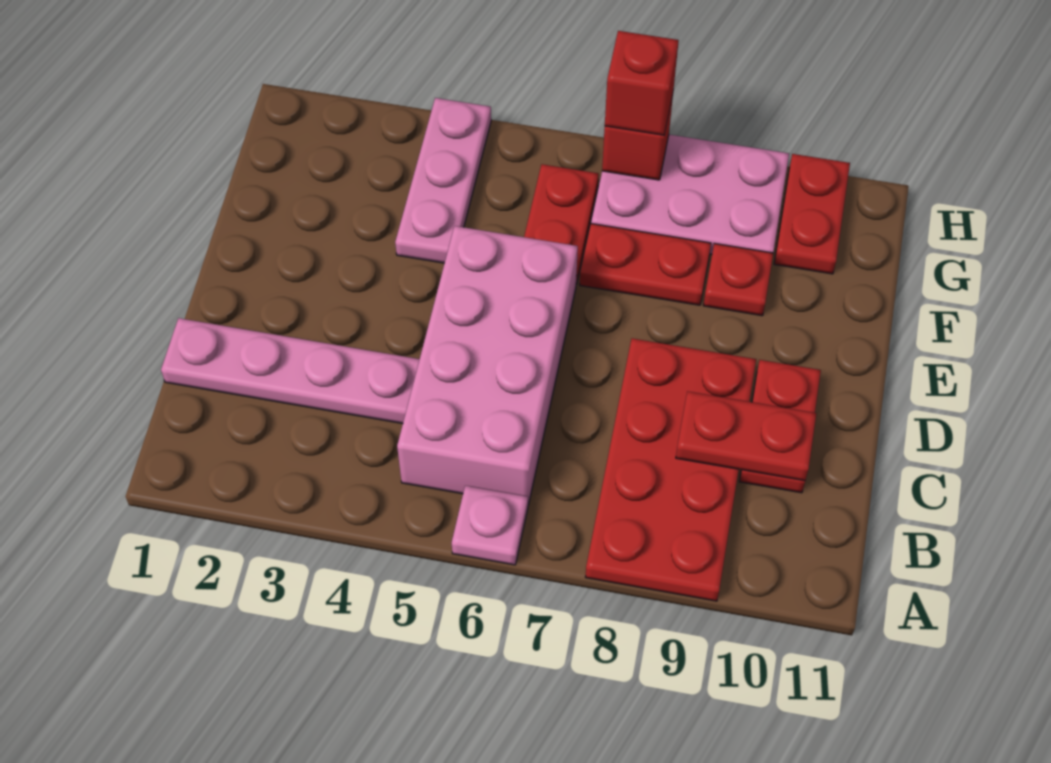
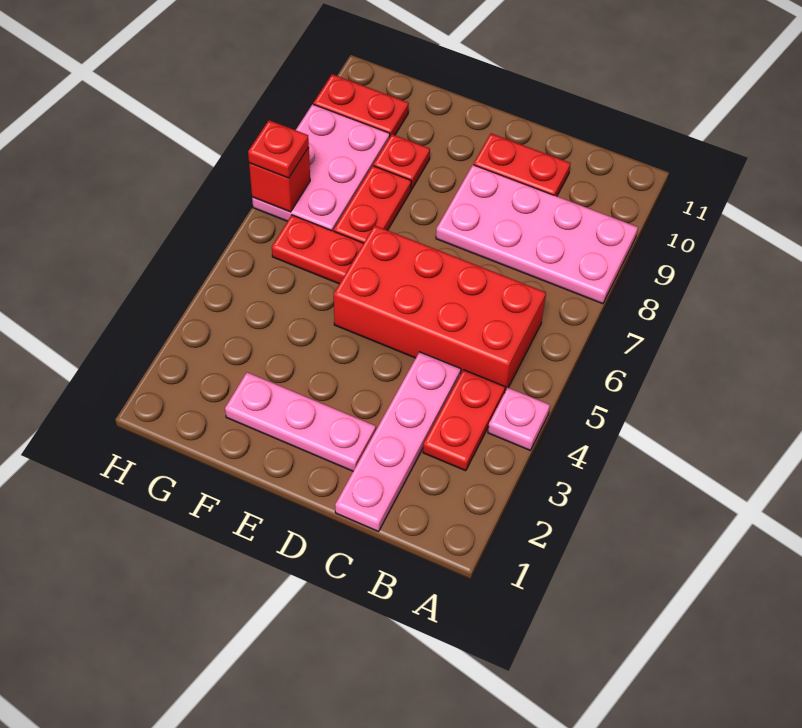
pink plate A6 level 1 -> pink plate A4 level 1
red plate A8:D9 level 1 -> pink plate A8:D9 level 1
pink brick B5:E6 level 1 -> red brick B5:E6 level 1
red plate C9:C10 level 2 -> red plate B3:B4 level 1
pink plate F4:H4 level 1 -> pink plate D2:F2 level 1
red brick H7 level 3 -> red plate H7 level 3

